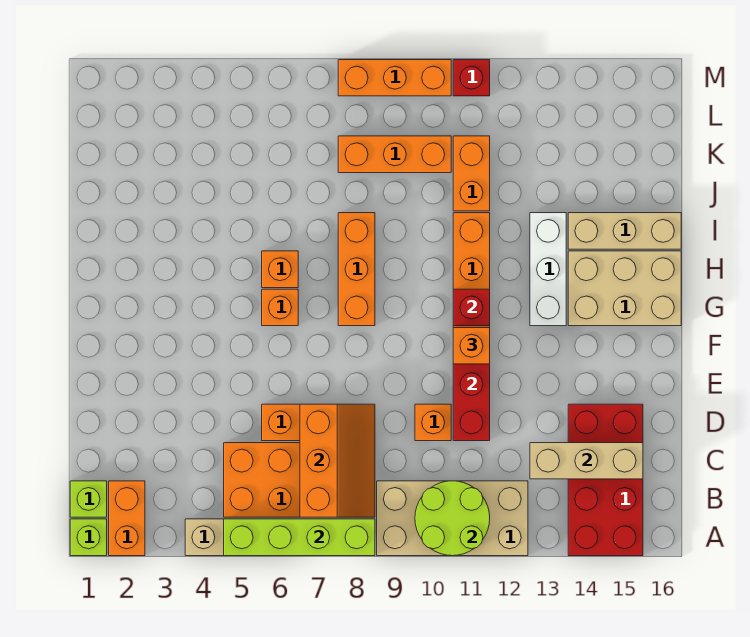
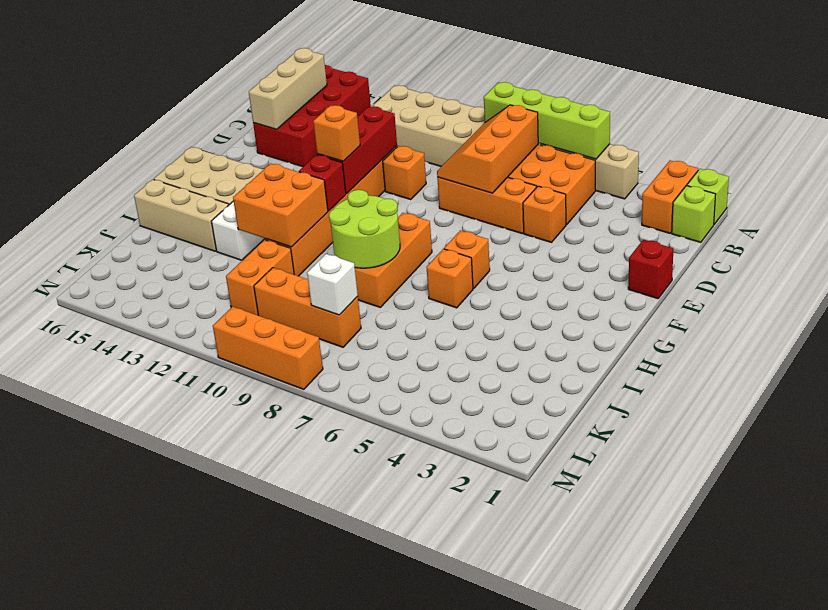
lime round brick A10:B11 level 2 -> lime round brick H8:I9 level 2
tan brick C13:C15 level 2 -> tan brick B15:D15 level 2
none -> orange brick D5 level 1
none -> orange brick H11:I12 level 2
none -> white brick K8 level 2
red brick M11 level 1 -> red brick E1 level 1

